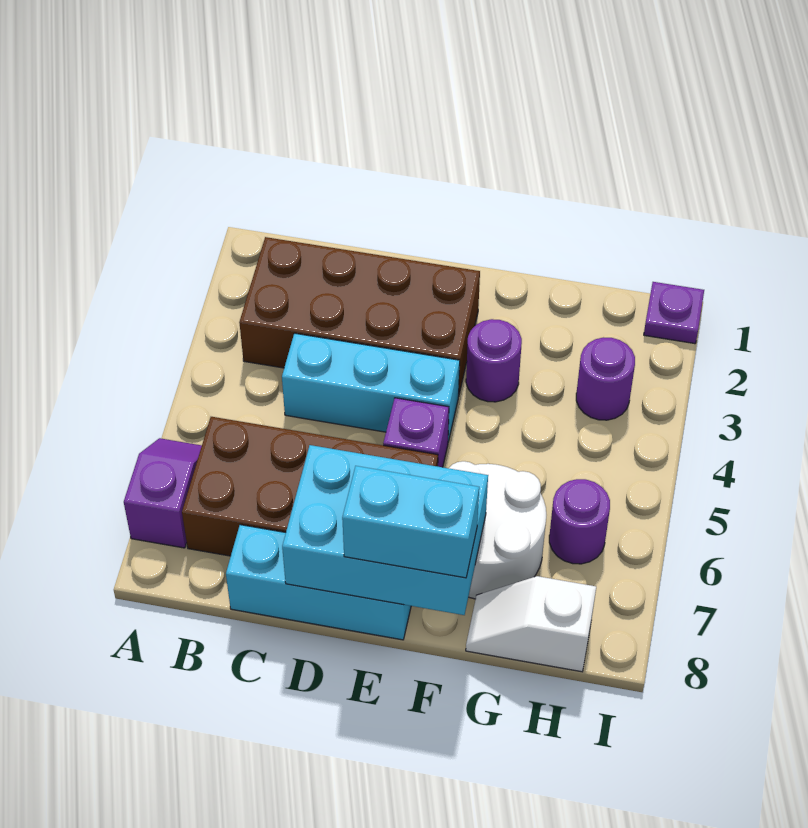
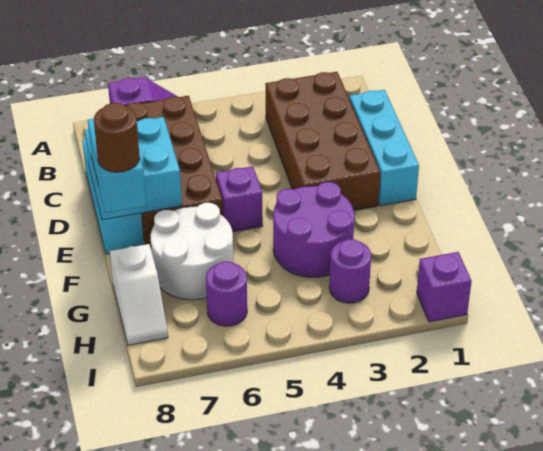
cyan brick C4:E4 level 1 -> cyan brick C1:E1 level 1
cyan brick D7:F8 level 2 -> cyan brick D7:E8 level 2
purple round brick F3 level 1 -> purple round brick F3:G4 level 1
none -> brown round brick F8 level 4
white slope G8:H8 level 1 top H -> white slope G8:H8 level 1 top G
purple plate I1 level 1 -> purple brick I1 level 1

